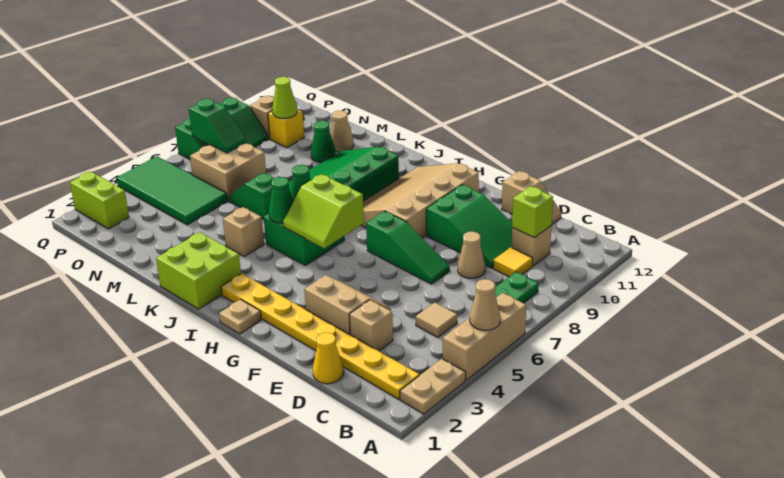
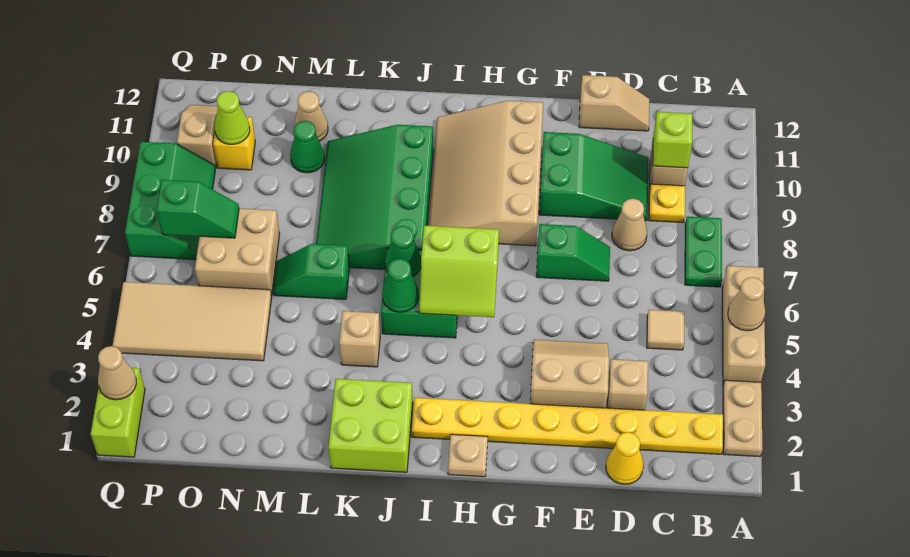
yellow tile C9 level 1 -> yellow plate C9 level 1
green slope E7:G7 level 1 top G -> green slope E7:F7 level 1 top F
green tile N4:Q5 level 1 -> tan tile N4:Q5 level 1
lime brick P2:Q2 level 1 -> lime brick Q1:Q2 level 1
none -> tan cone Q2 level 2

